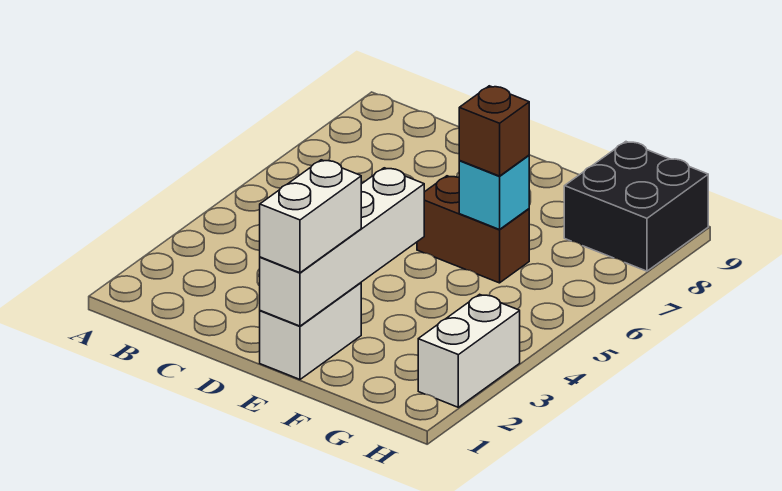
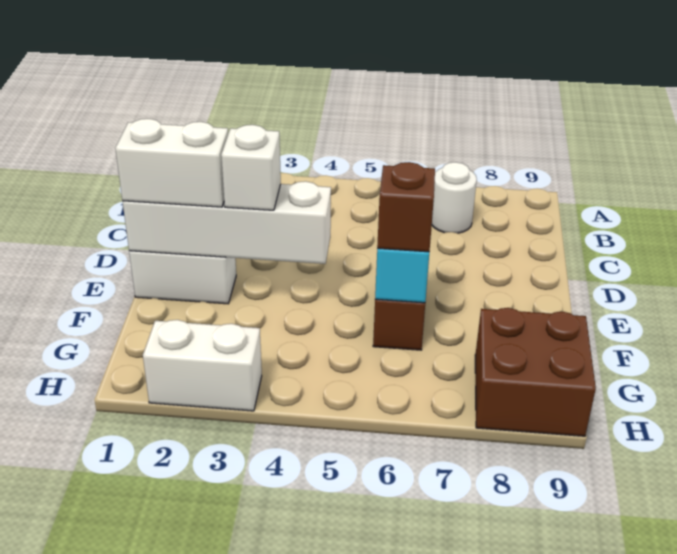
none -> white round brick B7 level 1
none -> white brick E3 level 3
black brick G8:H9 level 1 -> brown brick G8:H9 level 1

